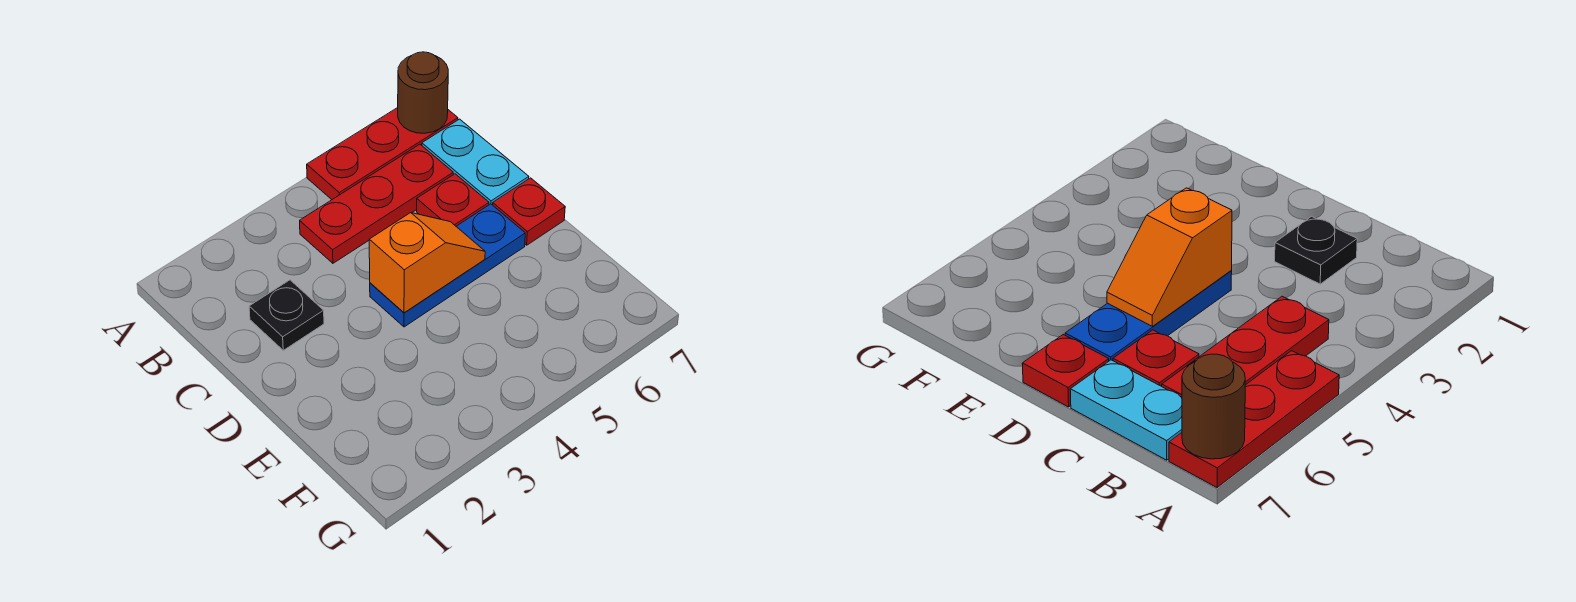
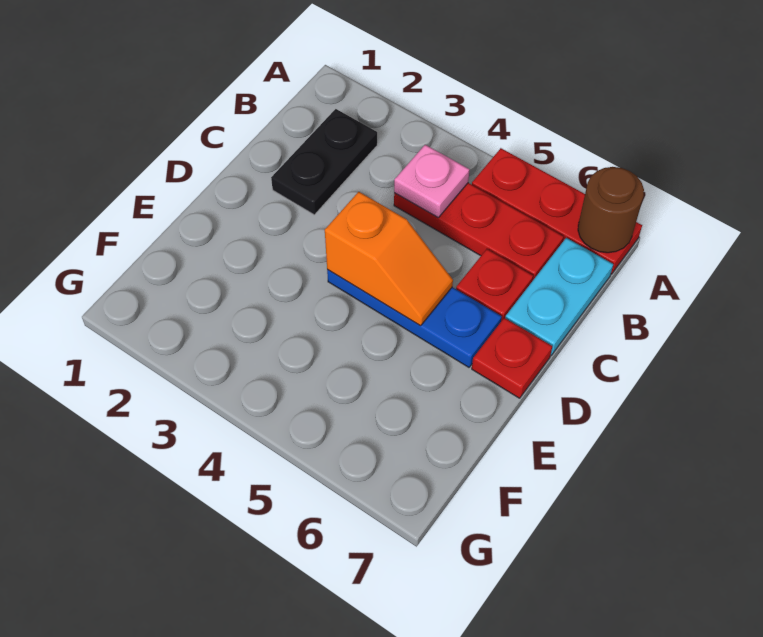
none -> pink plate B4 level 2
black plate C2 level 1 -> black plate B2:C2 level 1

